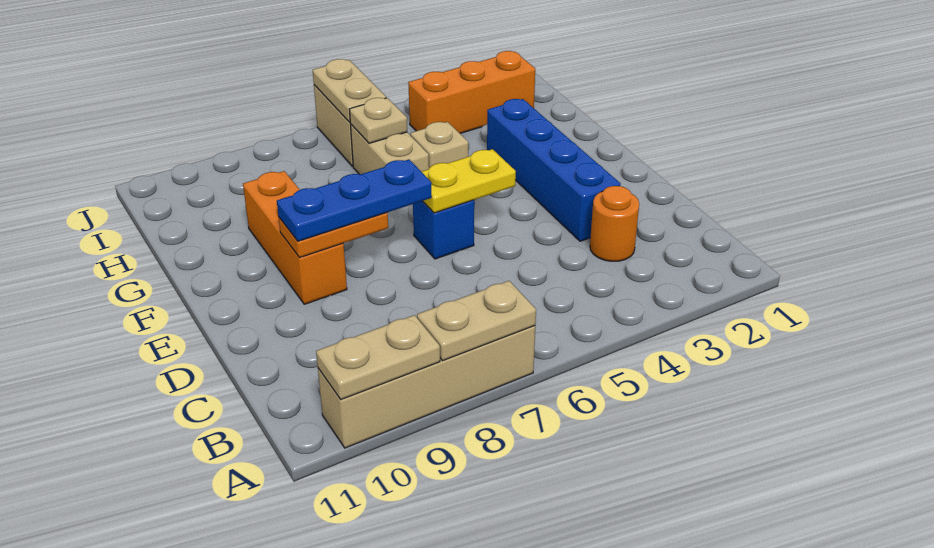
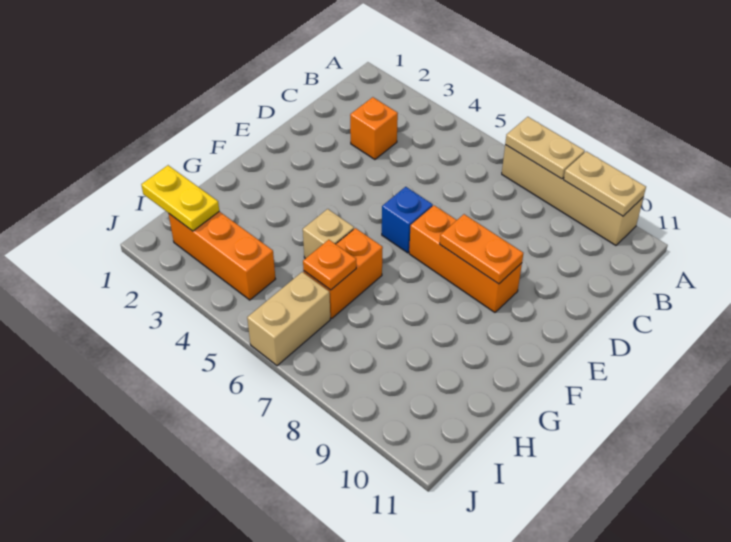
orange round brick C3 level 1 -> orange brick C3 level 1
blue brick D3:G3 level 1 -> none
yellow plate E5:E6 level 2 -> yellow plate I1:I2 level 2
blue plate E7:E9 level 3 -> none
orange brick E9:G9 level 1 -> orange brick E7:E9 level 1
tan brick G6:H6 level 1 -> orange brick G6:H6 level 1
tan plate H6 level 2 -> orange plate H6 level 2
tan plate I6:J6 level 2 -> none

